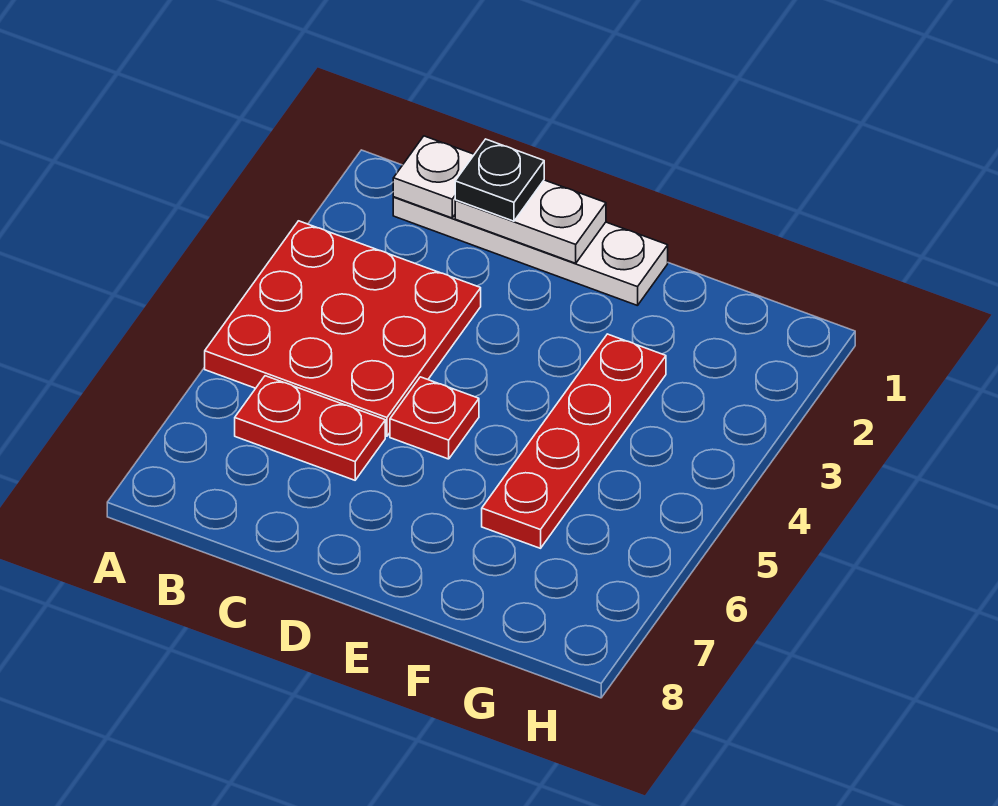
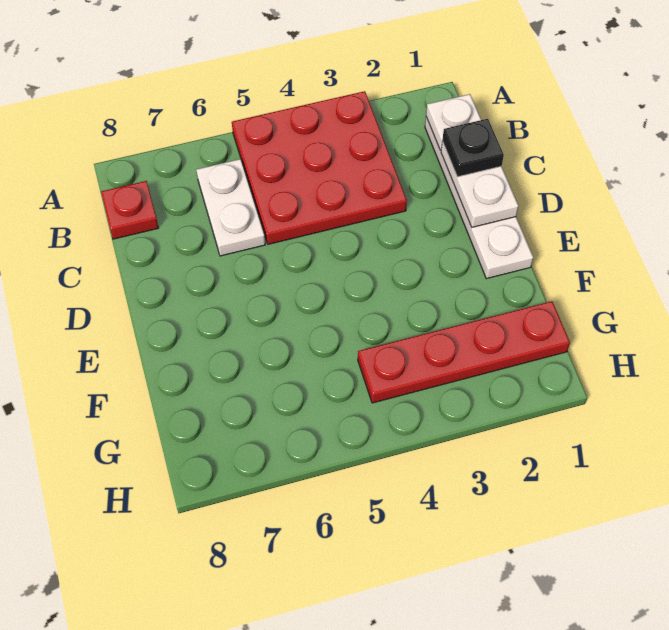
red plate B6:C6 level 1 -> white plate B6:C6 level 1
red plate D5 level 1 -> red plate B8 level 1
red plate F3:F6 level 1 -> red plate G1:G4 level 1

